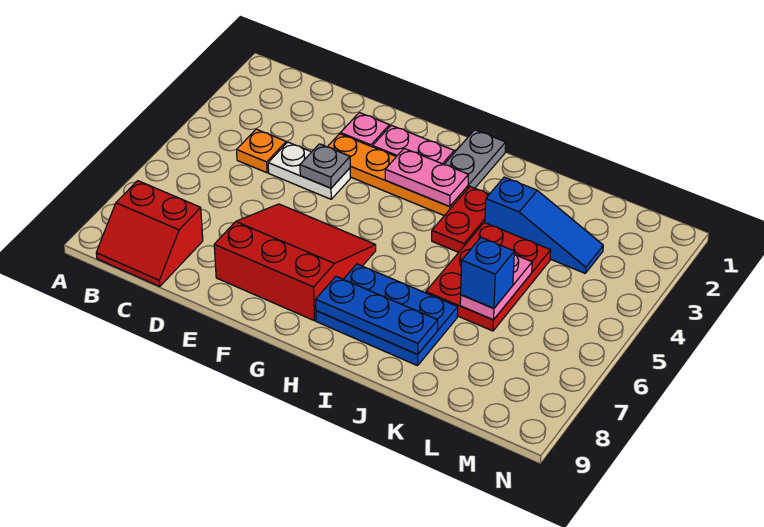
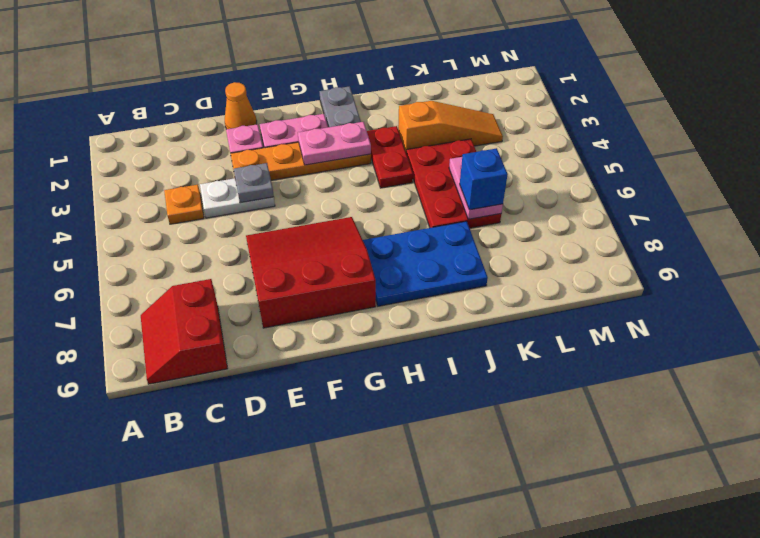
red slope B8:C9 level 1 top 8 -> red slope B8:C9 level 1 top C
none -> orange cone E1 level 1
blue plate H8:J8 level 2 -> none
blue slope J3:L3 level 1 top J -> orange slope J3:L3 level 1 top J

